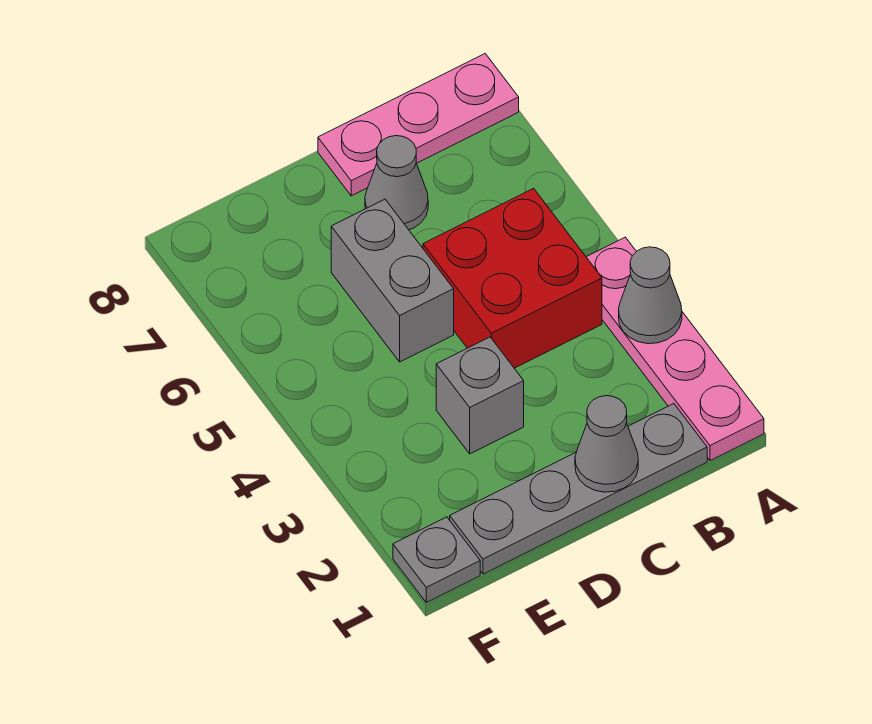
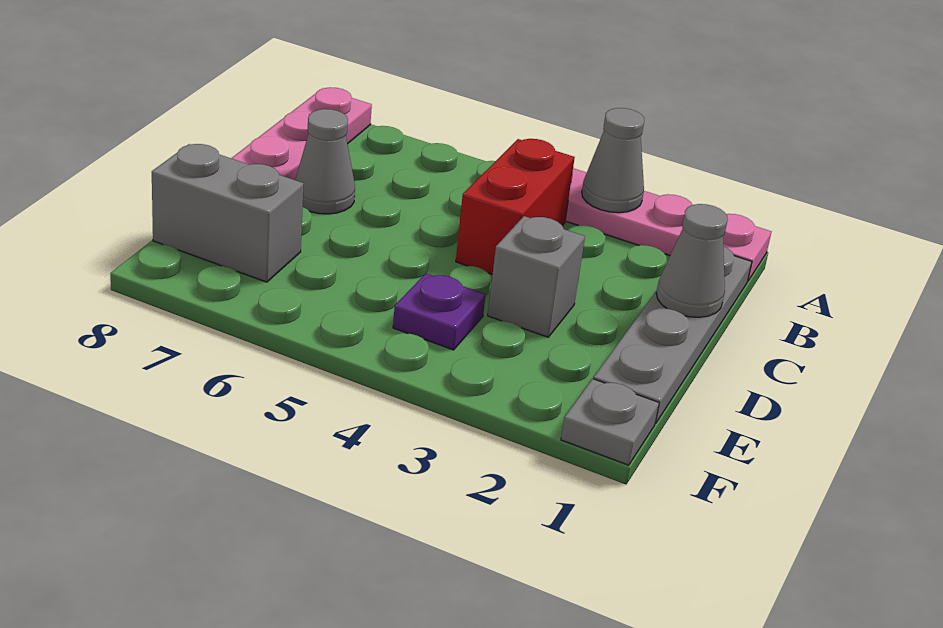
red brick B4:C5 level 1 -> red brick B4:C4 level 1
grey brick D5:D6 level 1 -> grey brick E7:E8 level 1
none -> purple plate E4 level 1

